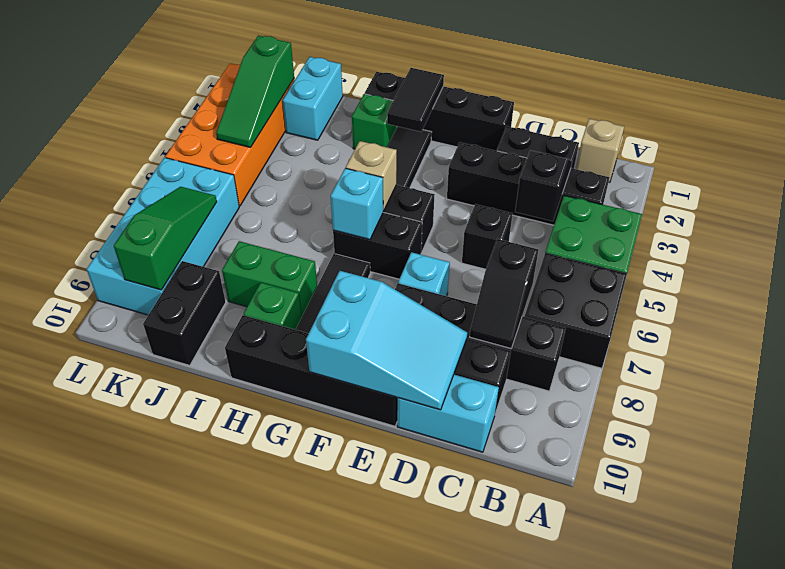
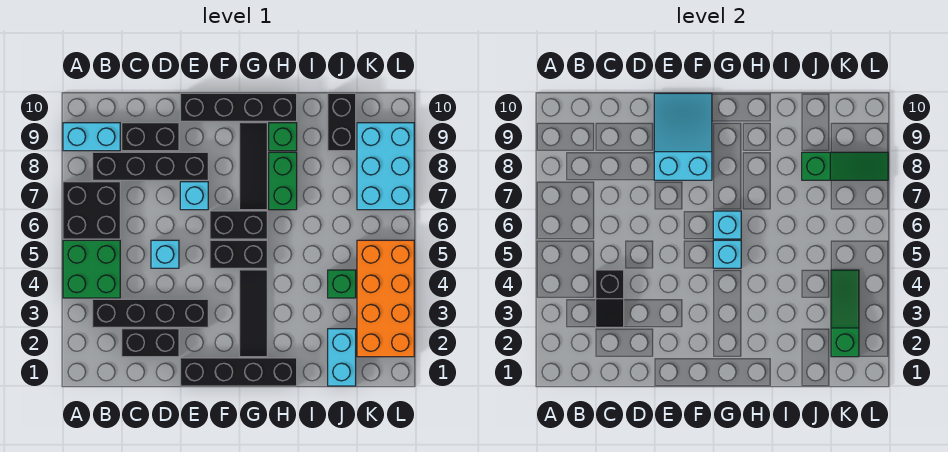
tan brick B1 level 1 -> none
black slope C7:C8 level 2 top 7 -> none
cyan brick C10:D10 level 1 -> cyan brick A9:B9 level 1
black brick D5 level 1 -> cyan brick D5 level 1
cyan slope D9:F10 level 2 top F -> cyan slope E8:F10 level 2 top 8
black tile G1:G2 level 2 -> none
tan brick G5 level 2 -> cyan brick G5 level 2
green brick H2 level 1 -> green brick J4 level 1
green brick H8:I8 level 1 -> green brick H7:H8 level 1
cyan brick K6:L9 level 1 -> cyan brick K7:L9 level 1
green slope K7:K9 level 2 top 9 -> green slope J8:L8 level 2 top J

